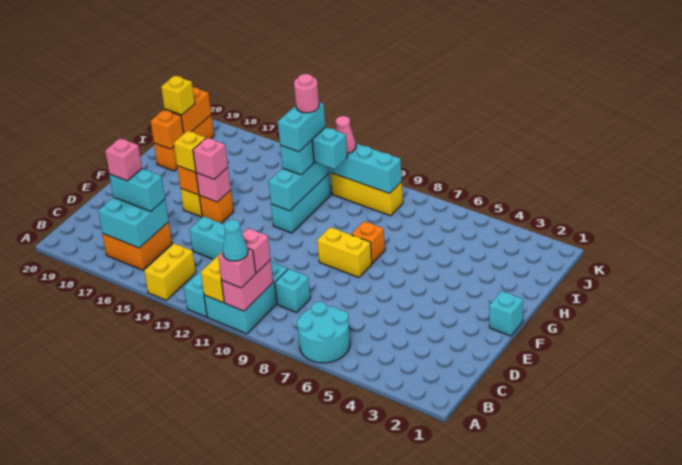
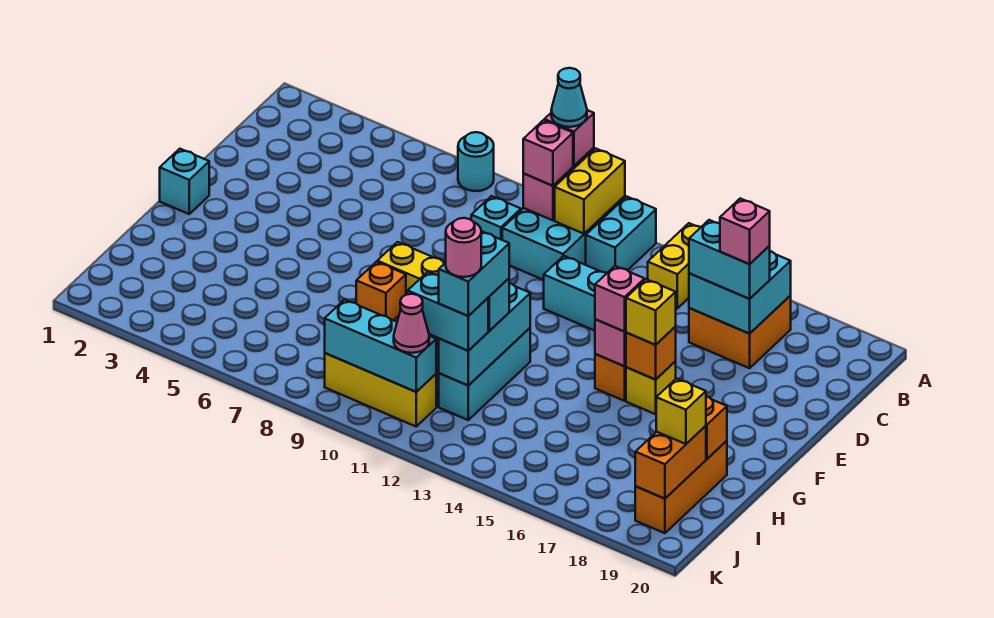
cyan round brick A6:B7 level 1 -> cyan round brick A7 level 1

